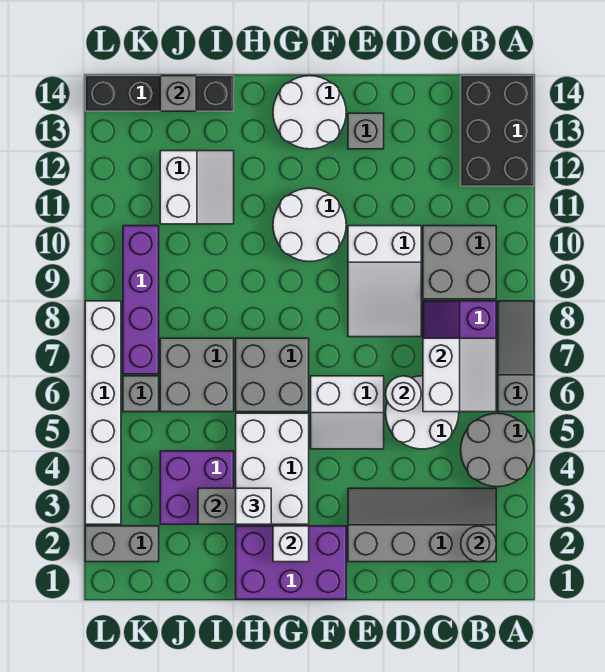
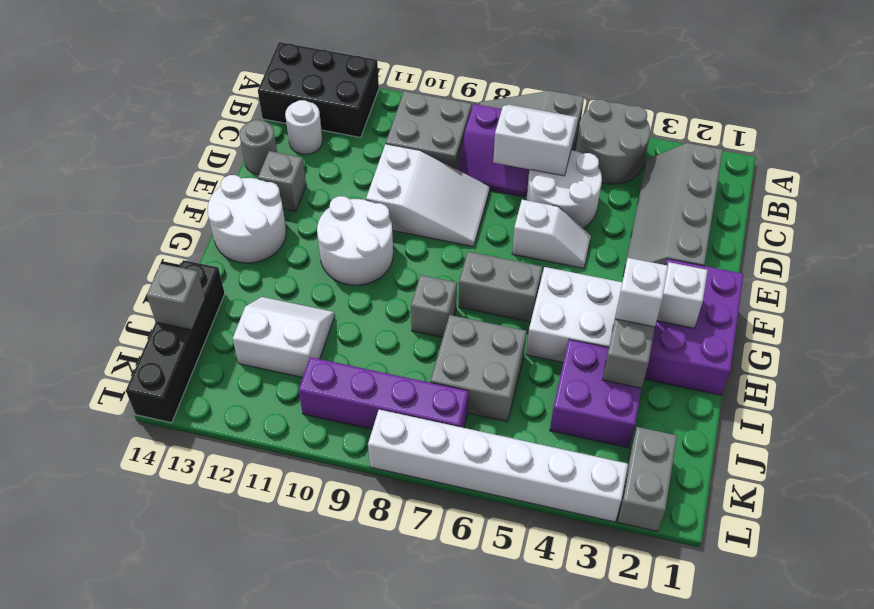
grey round brick B2 level 2 -> grey round brick D14 level 1
white round brick D6 level 2 -> white round brick C13 level 1
white slope E5:F6 level 1 top 6 -> white slope E5:E6 level 1 top 6
grey brick G6:H7 level 1 -> grey brick G6:G7 level 1
grey brick K6 level 1 -> grey brick H8 level 1

